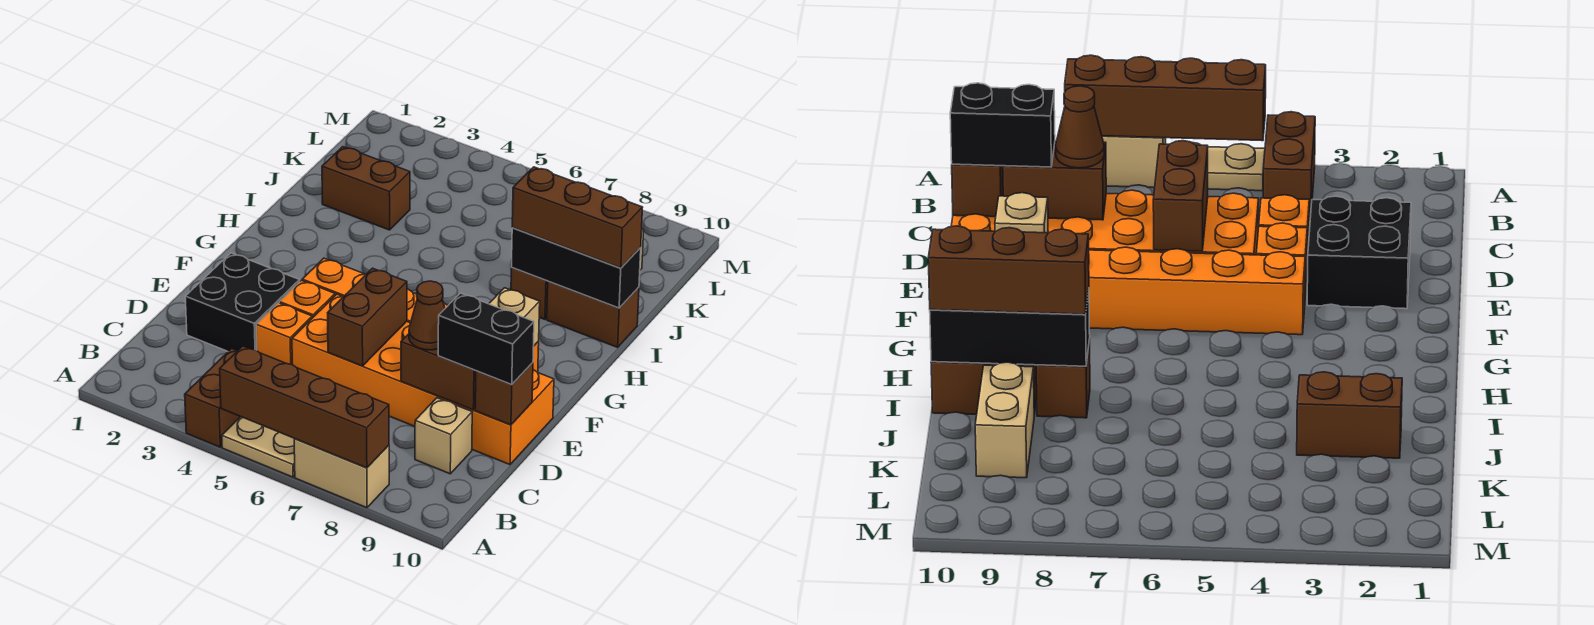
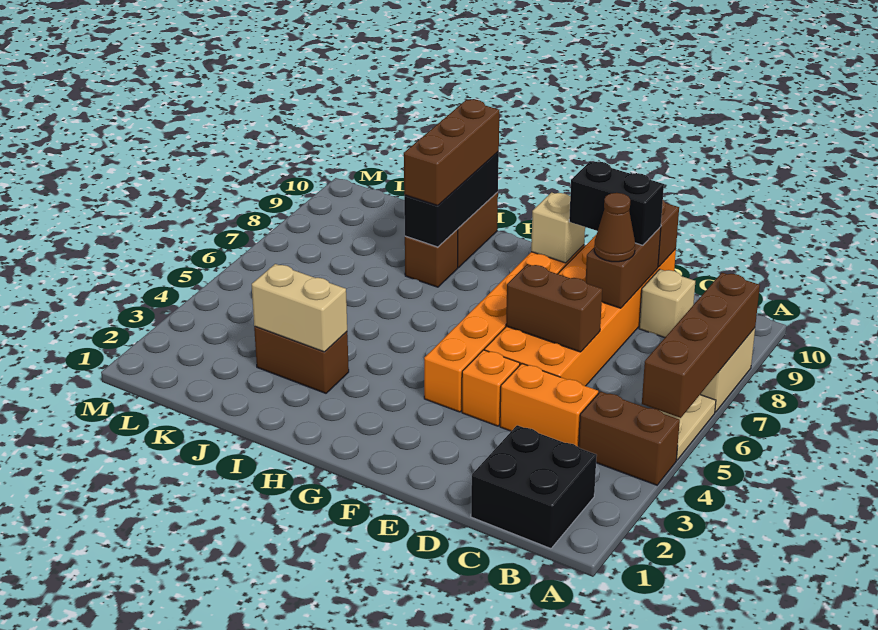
black brick D2:E3 level 1 -> black brick B1:C2 level 1
orange brick D4 level 1 -> orange brick C4:D4 level 1
black brick D9:D10 level 3 -> black brick D9:E9 level 3
brown brick J2:J3 level 1 -> brown brick I3:J3 level 1
tan brick J9:K9 level 1 -> tan brick I3:J3 level 2

